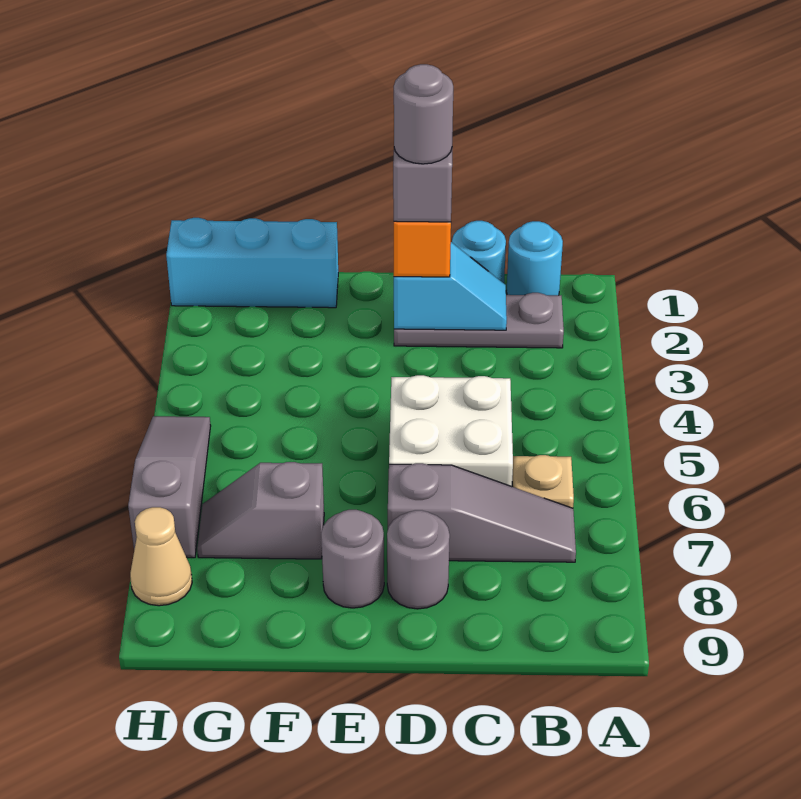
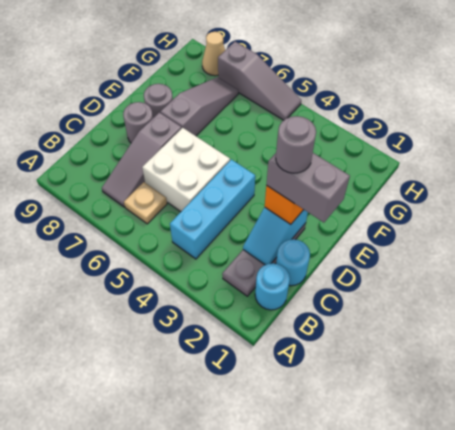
cyan brick F1:H1 level 1 -> cyan brick B4:D4 level 1
grey slope F7:G7 level 1 top F -> grey slope E7:G7 level 1 top E

